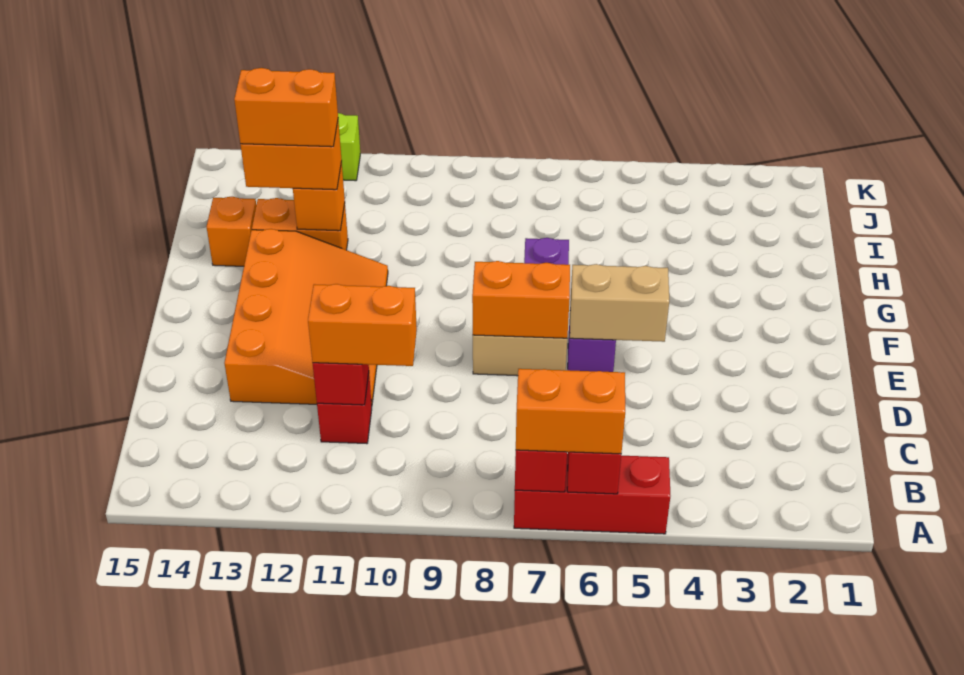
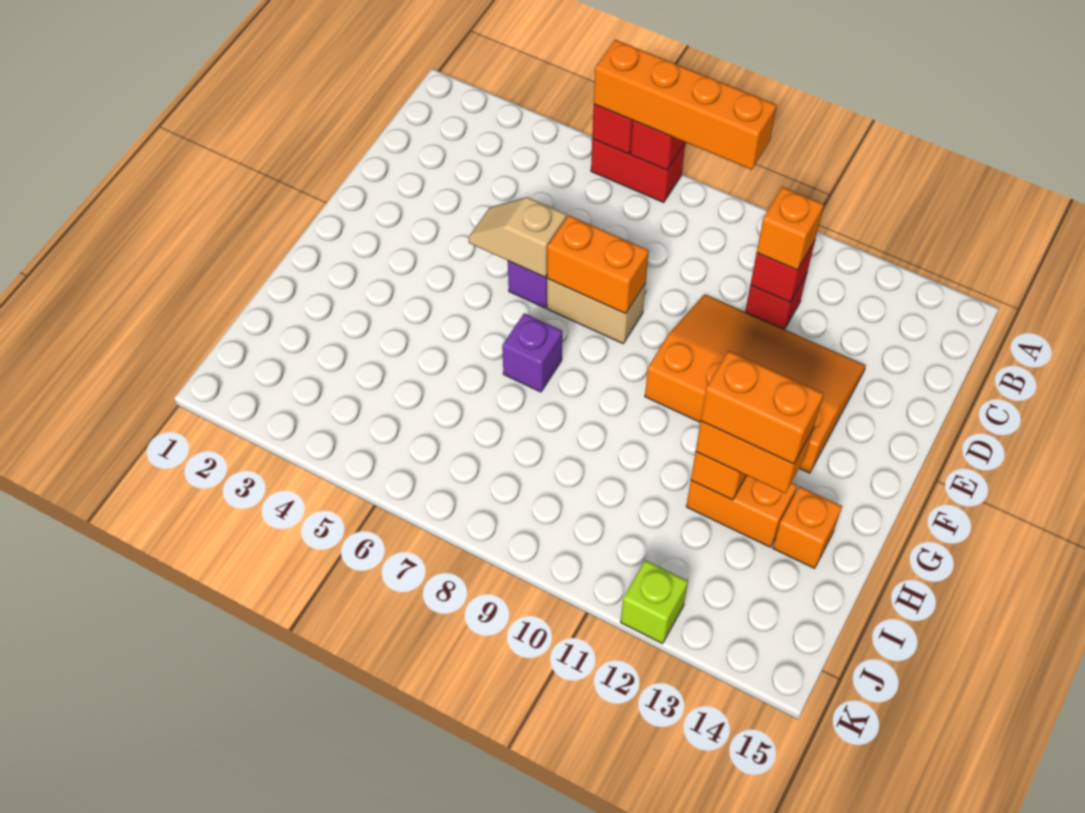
red brick A5:A7 level 1 -> red brick A6:A7 level 1
orange brick A6:A7 level 3 -> orange brick A6:A9 level 3
orange brick C10:C11 level 3 -> orange brick C11 level 3
orange slope D11:G13 level 1 top 13 -> orange slope D10:F13 level 1 top F
tan brick E5:E6 level 2 -> tan slope E5:E6 level 2 top 6

